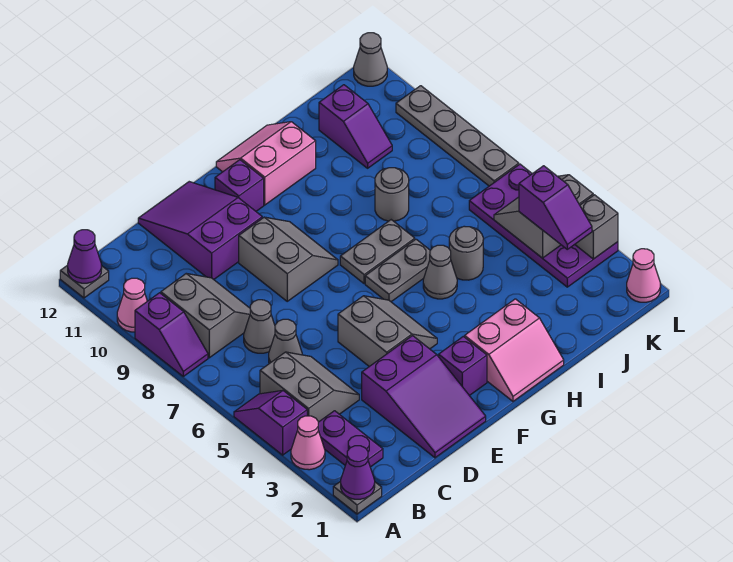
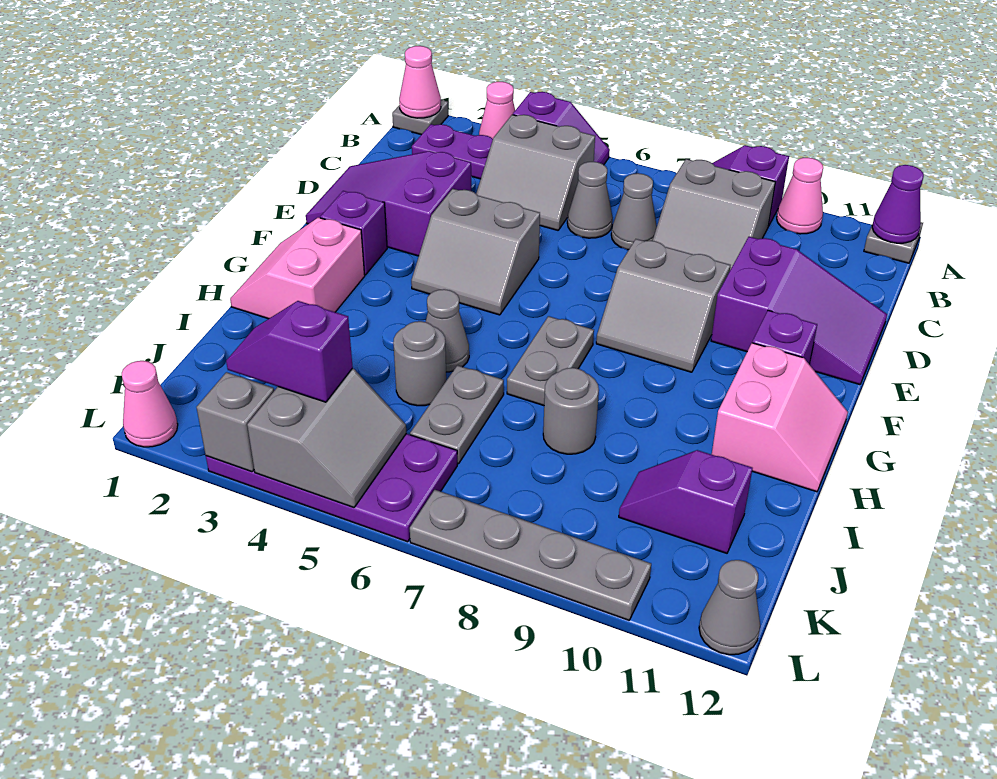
purple cone A1 level 2 -> pink cone A1 level 2
grey plate G6:H6 level 1 -> grey plate I6:J6 level 1

